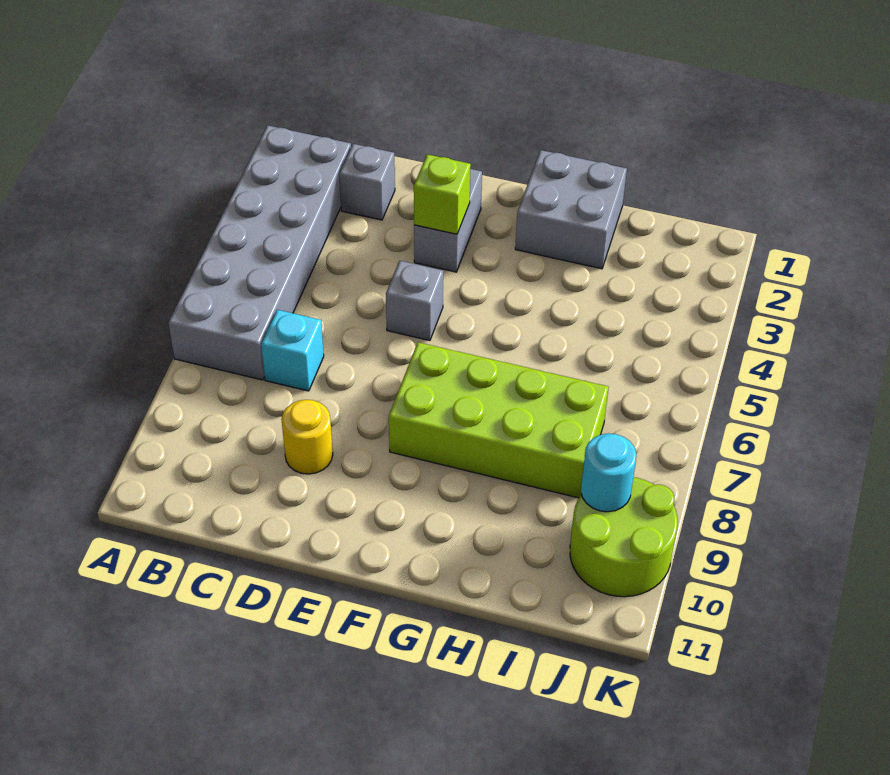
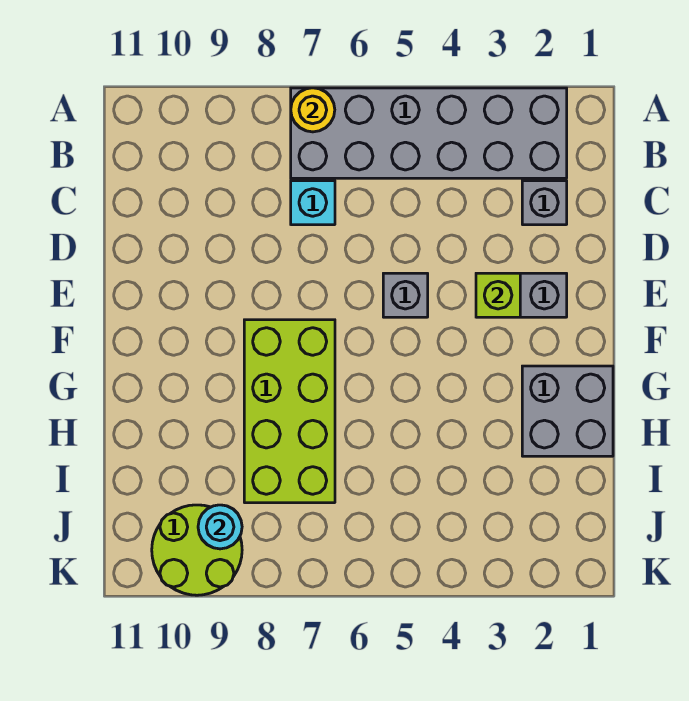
yellow round brick D9 level 1 -> yellow round brick A7 level 2

